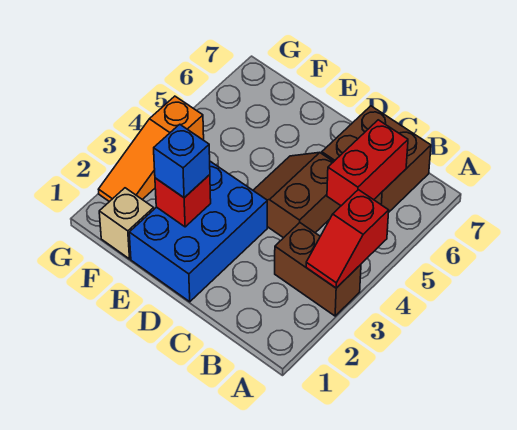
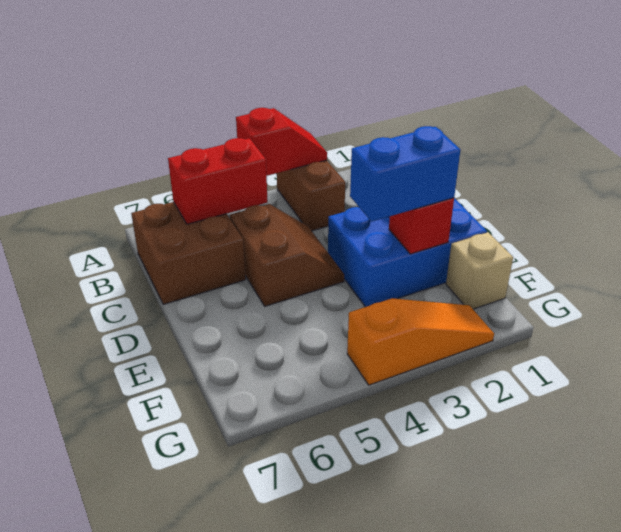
brown slope C4:D5 level 1 top C -> brown slope C4:D5 level 1 top 5
blue brick E2 level 3 -> blue brick E2:E3 level 3

